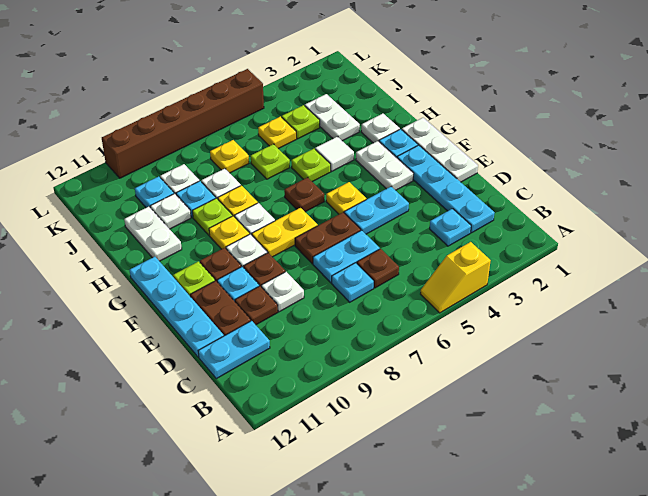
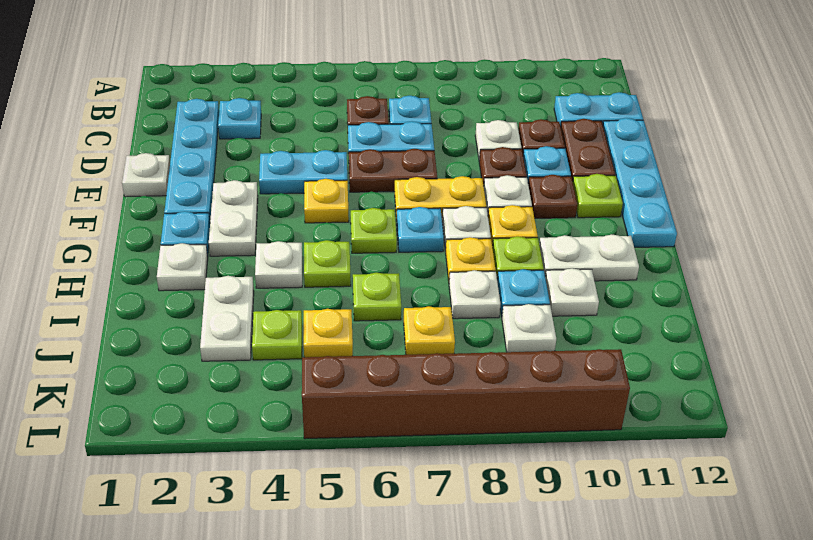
yellow slope A4:A5 level 1 top 4 -> none
white plate E1:G1 level 1 -> white plate E1 level 1
brown plate G6 level 1 -> lime plate G6 level 1
white tile H4 level 1 -> white plate H4 level 1
white plate H11:I11 level 1 -> white plate H10:H11 level 1
cyan plate J10 level 1 -> cyan plate G7 level 1

